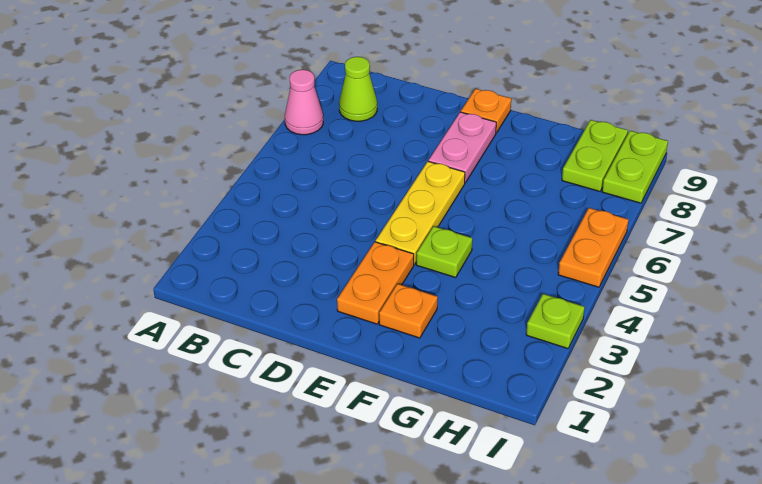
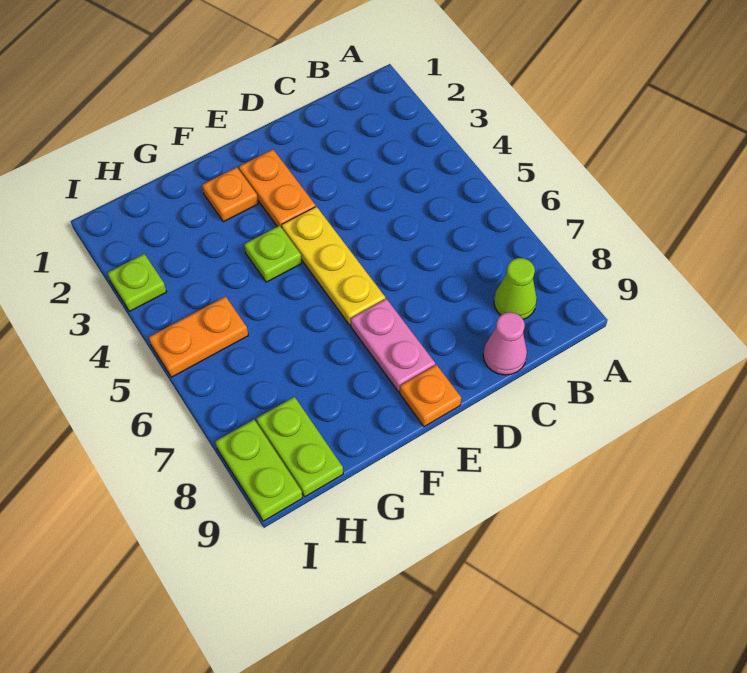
pink cone A7 level 1 -> pink cone C9 level 1
orange plate I5:I6 level 1 -> orange plate H5:I5 level 1

